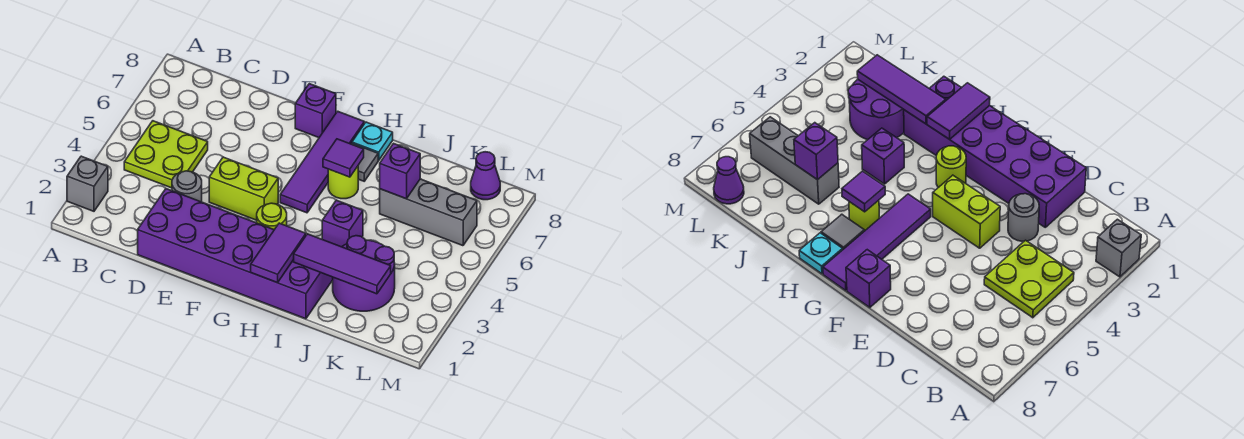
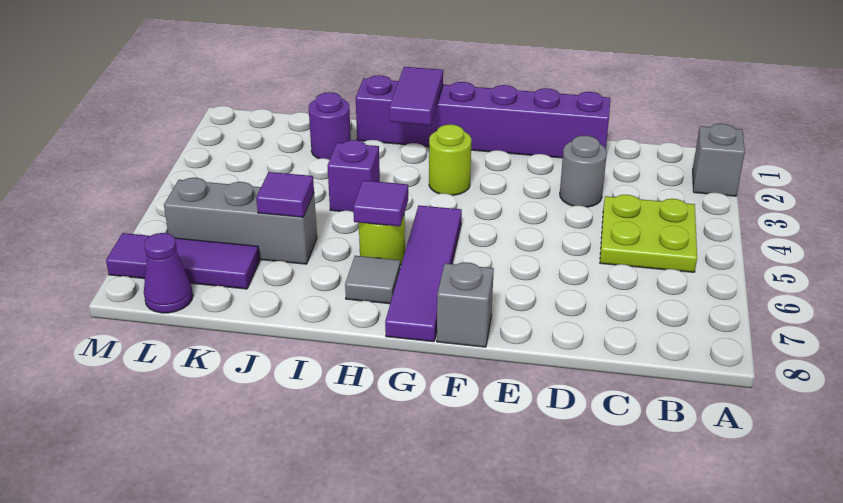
purple brick D1:I2 level 1 -> purple brick D1:I1 level 1
lime brick E4:F4 level 1 -> none
purple brick F8 level 1 -> grey brick F8 level 1
cyan plate H8 level 1 -> none
purple tile I2:K2 level 2 -> purple tile K7:M7 level 1
purple round brick J2:K3 level 1 -> purple round brick J2 level 1
purple brick J6 level 2 -> purple tile J6 level 2

